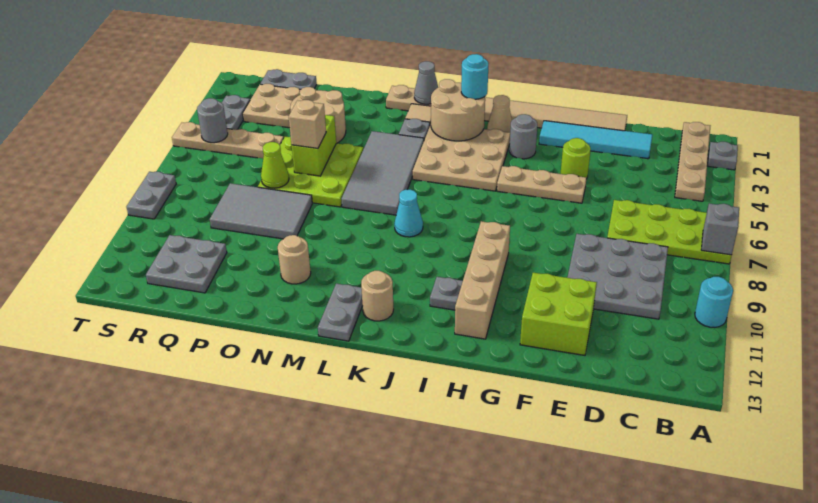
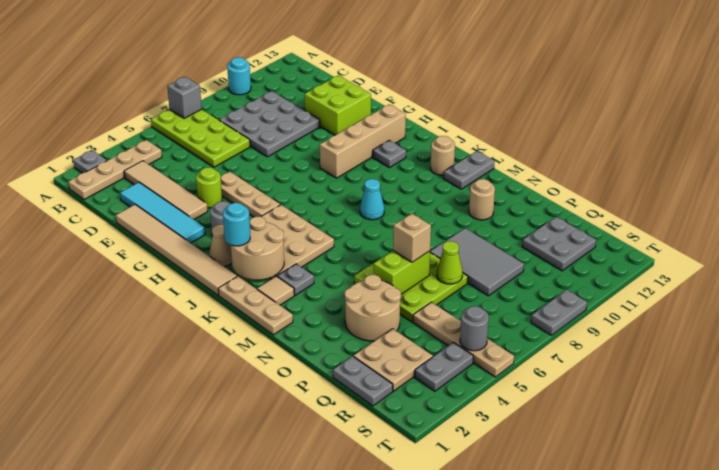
none -> tan tile C3:F3 level 1
grey cone L1 level 2 -> none
grey tile L4:M7 level 1 -> none

